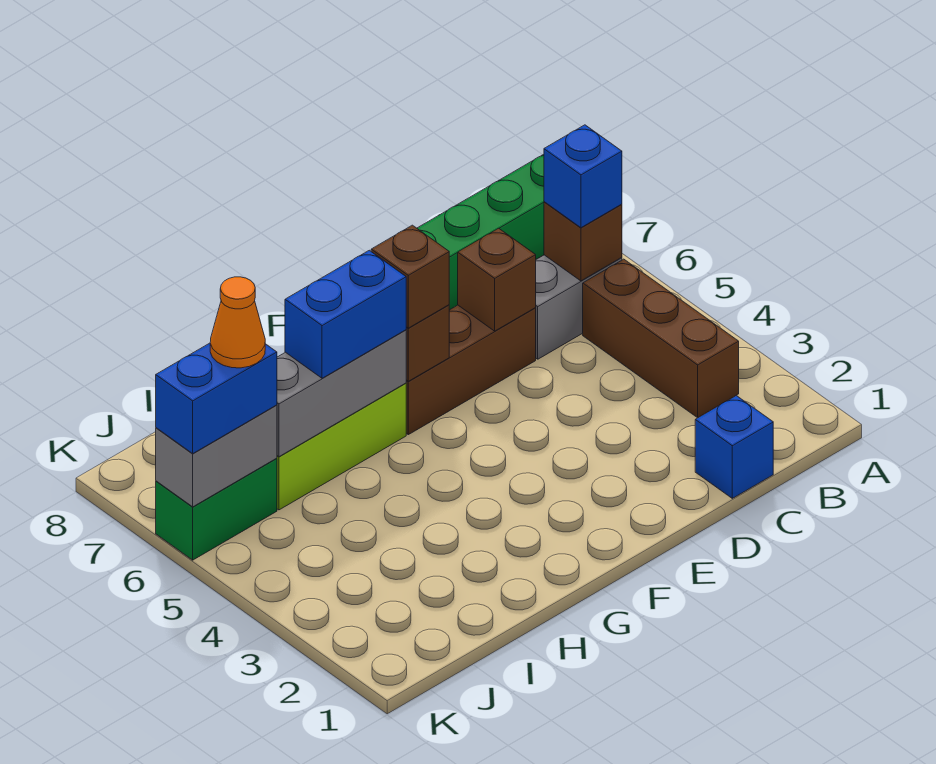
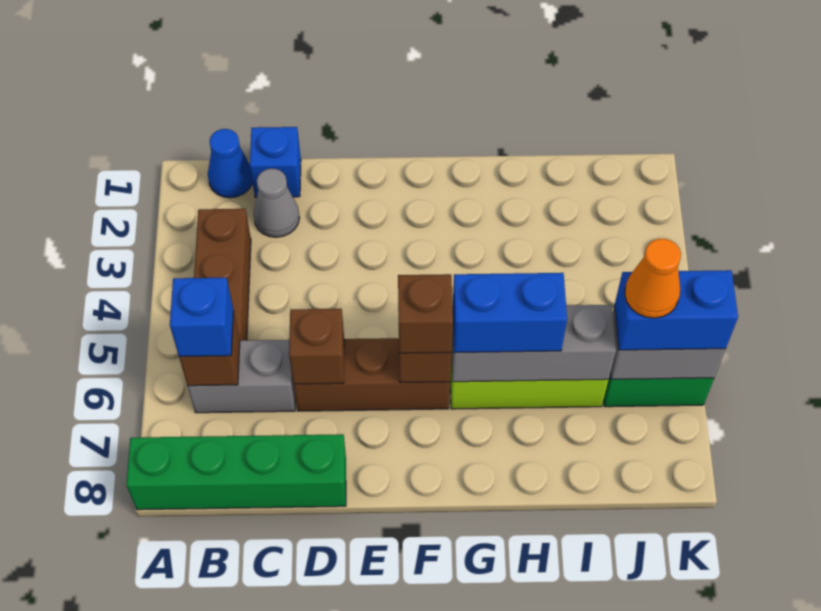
none -> blue cone B1 level 1
none -> grey cone C2 level 1

